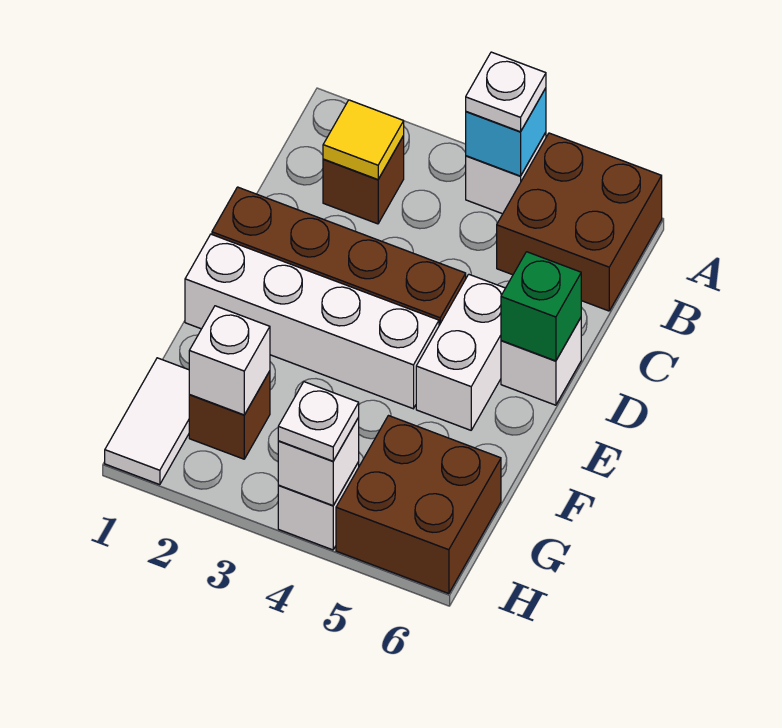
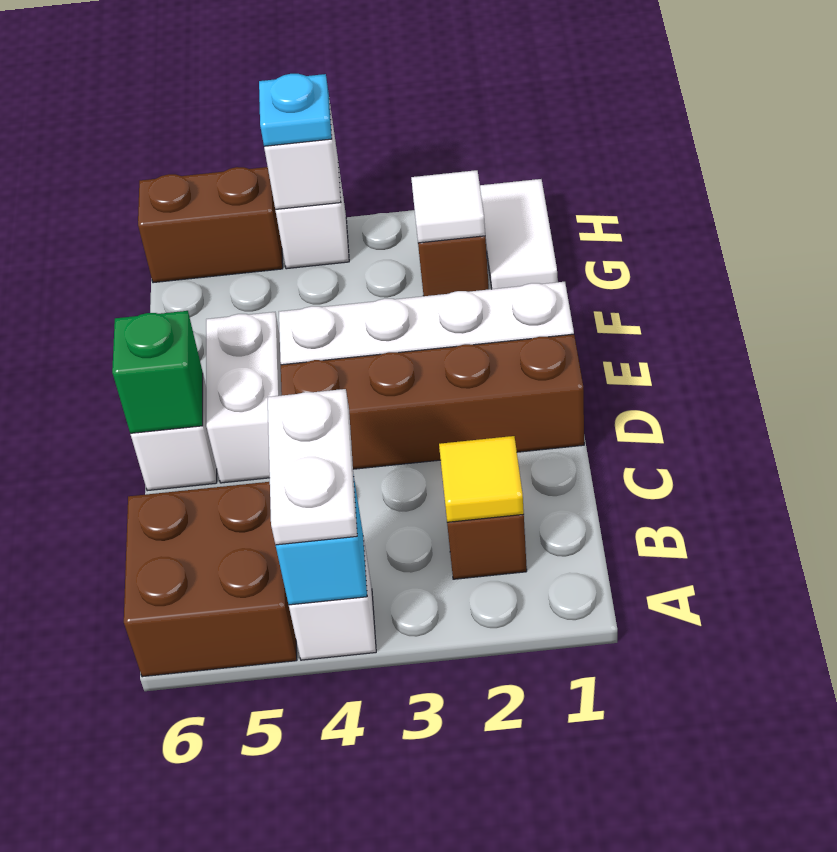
white plate A4 level 3 -> white plate A4:B4 level 3
white brick G2 level 2 -> white tile G2 level 2
brown brick G5:H6 level 1 -> brown brick H5:H6 level 1
white plate H4 level 3 -> cyan plate H4 level 3

